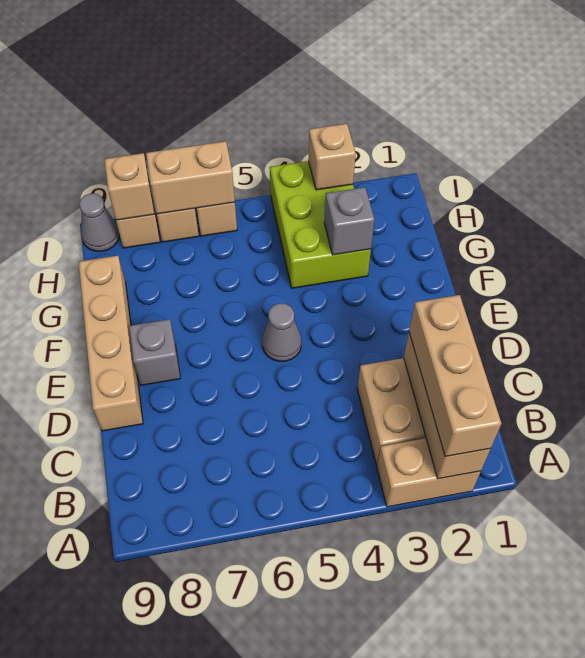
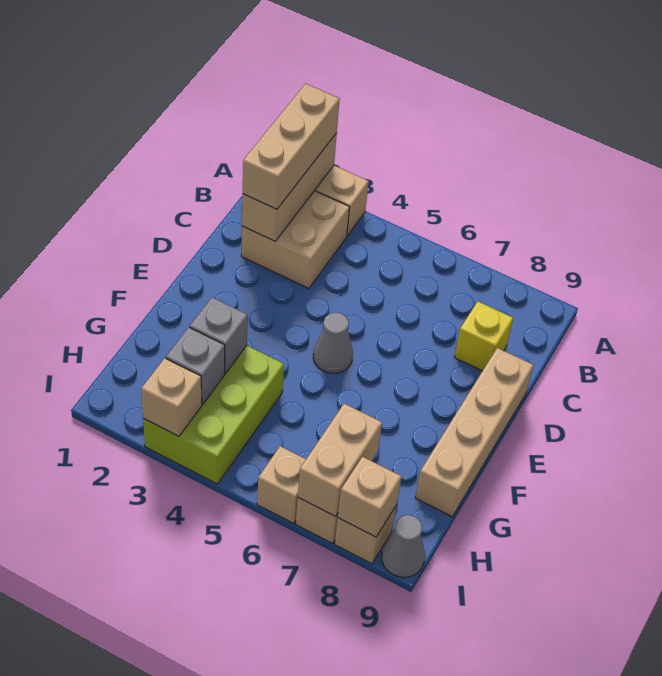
none -> yellow brick C8 level 1
grey brick E8 level 1 -> grey brick H3 level 2
tan brick I6:I7 level 2 -> tan brick H7:I7 level 2

